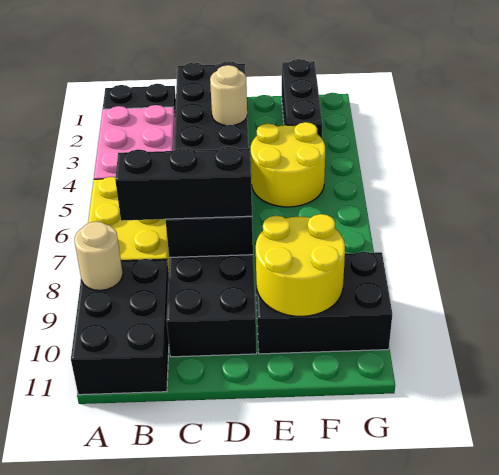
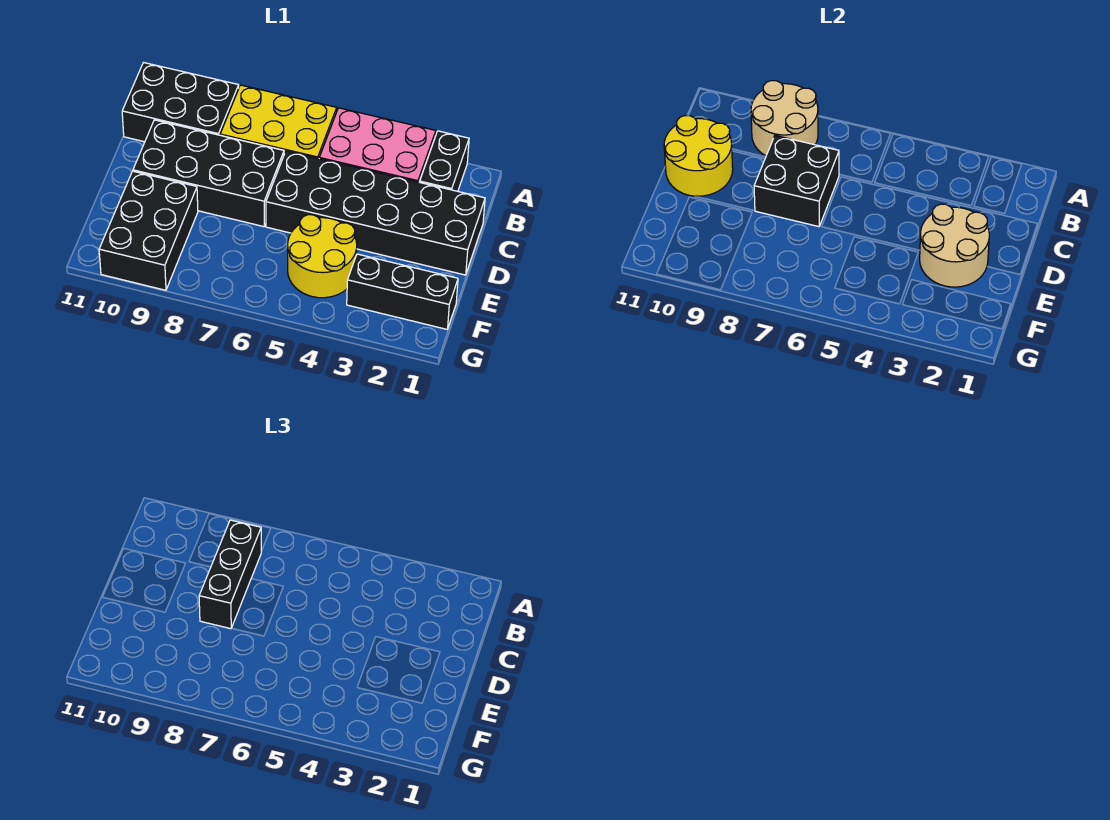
tan round brick A9 level 2 -> tan round brick A8:B9 level 2
tan round brick D3 level 2 -> tan round brick D2:E3 level 2
yellow round brick E9:F10 level 2 -> yellow round brick C10:D11 level 2

